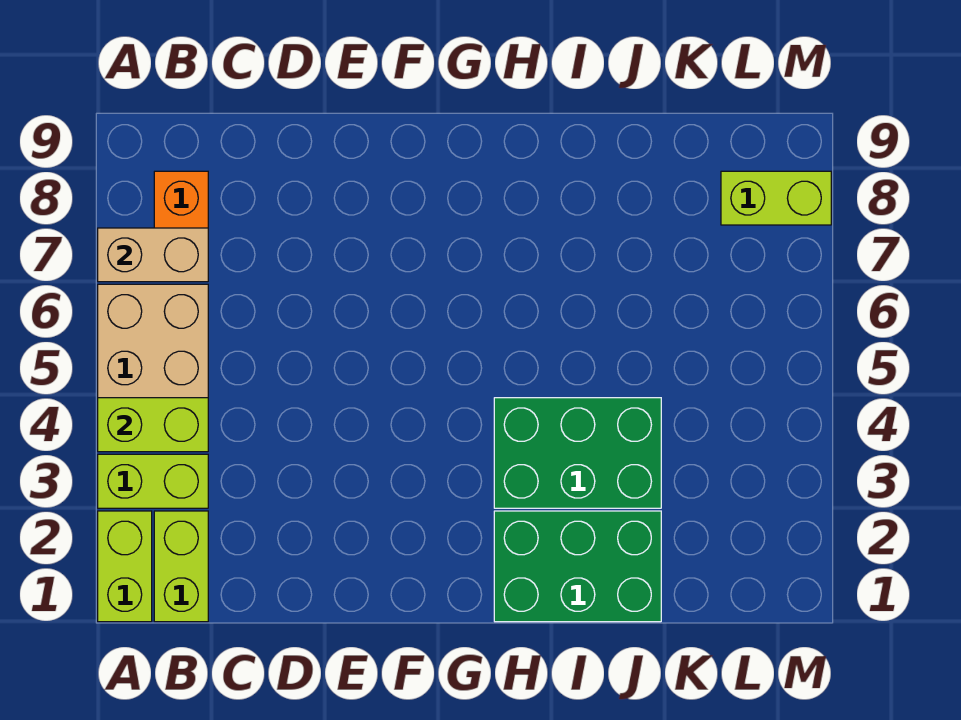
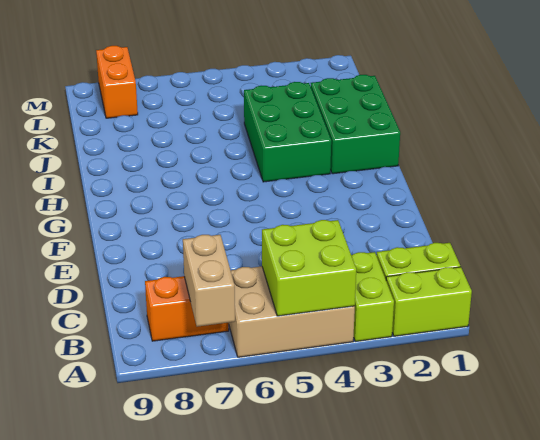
lime brick A4:B4 level 2 -> lime brick A4:B5 level 2
lime brick L8:M8 level 1 -> orange brick L8:M8 level 1

